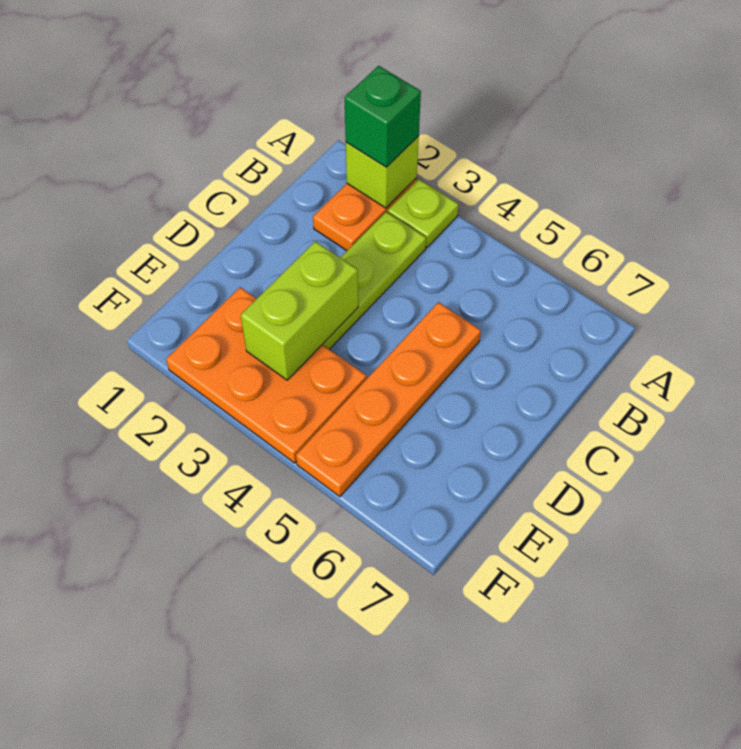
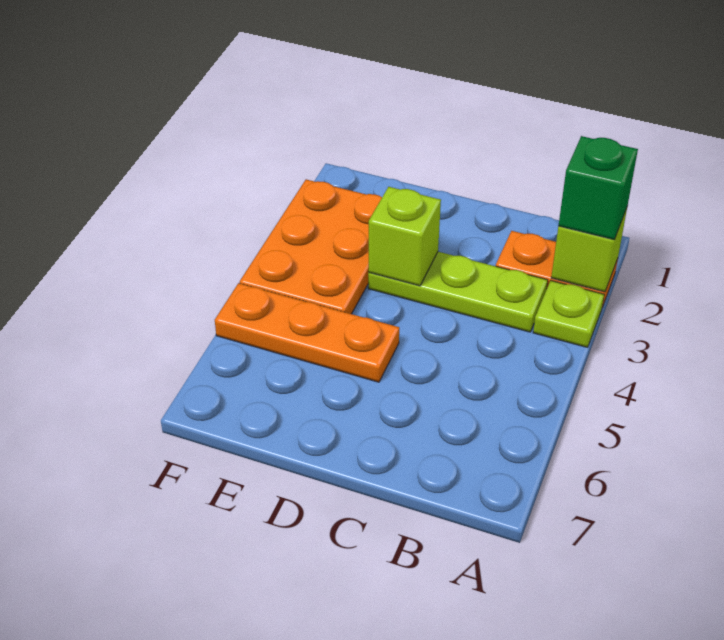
orange plate C5:F5 level 1 -> orange plate D5:F5 level 1
lime brick D3:E3 level 2 -> lime brick D3 level 2

